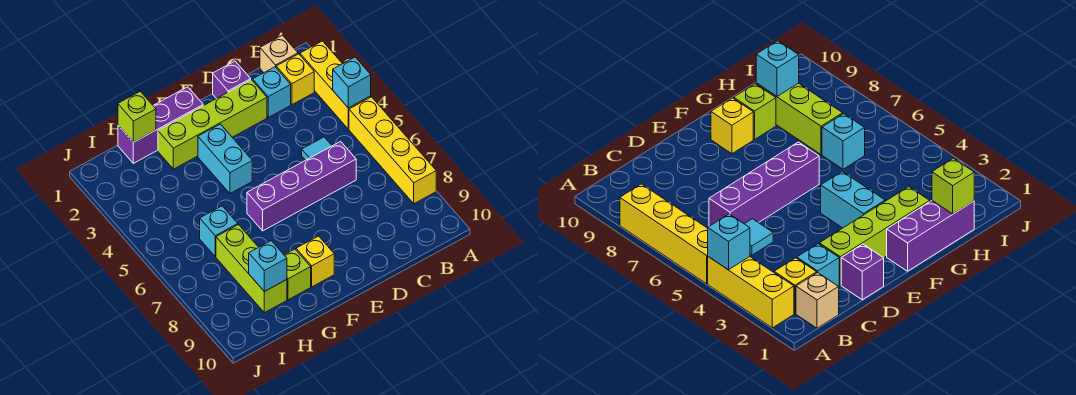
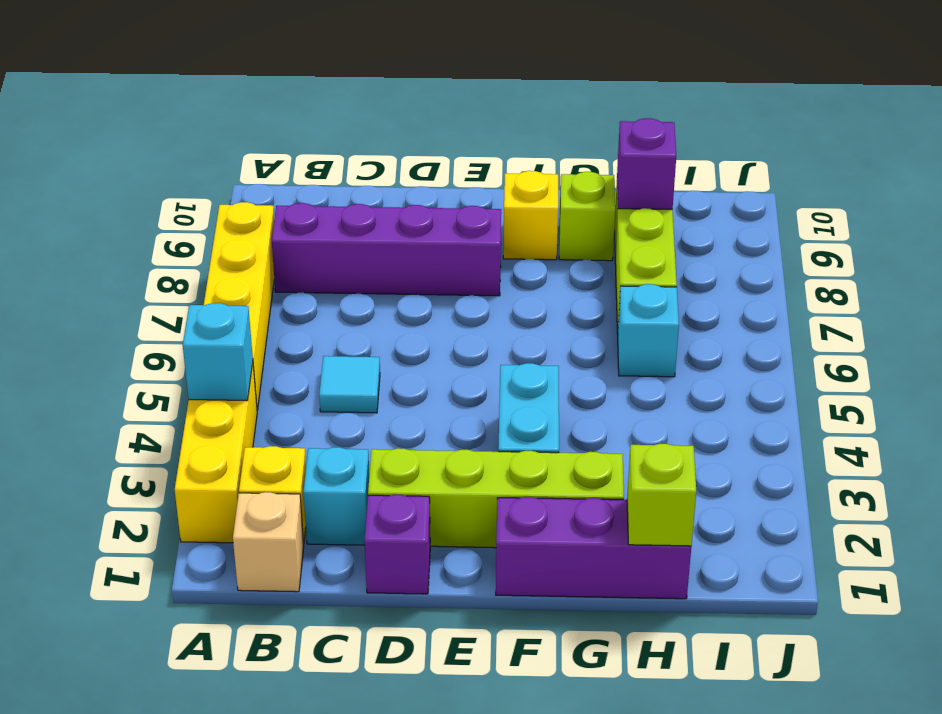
purple brick C6:F6 level 1 -> purple brick B8:E8 level 1
cyan brick H9 level 2 -> purple brick H9 level 2

